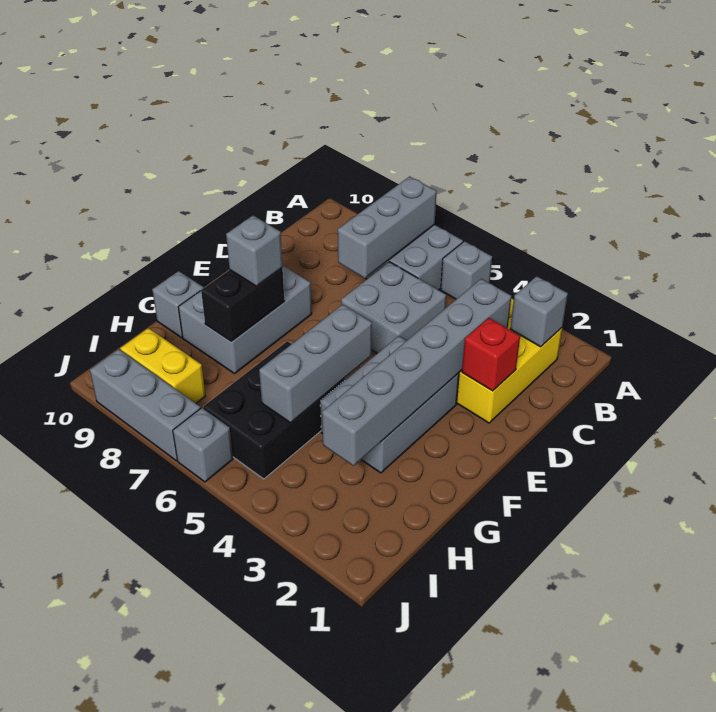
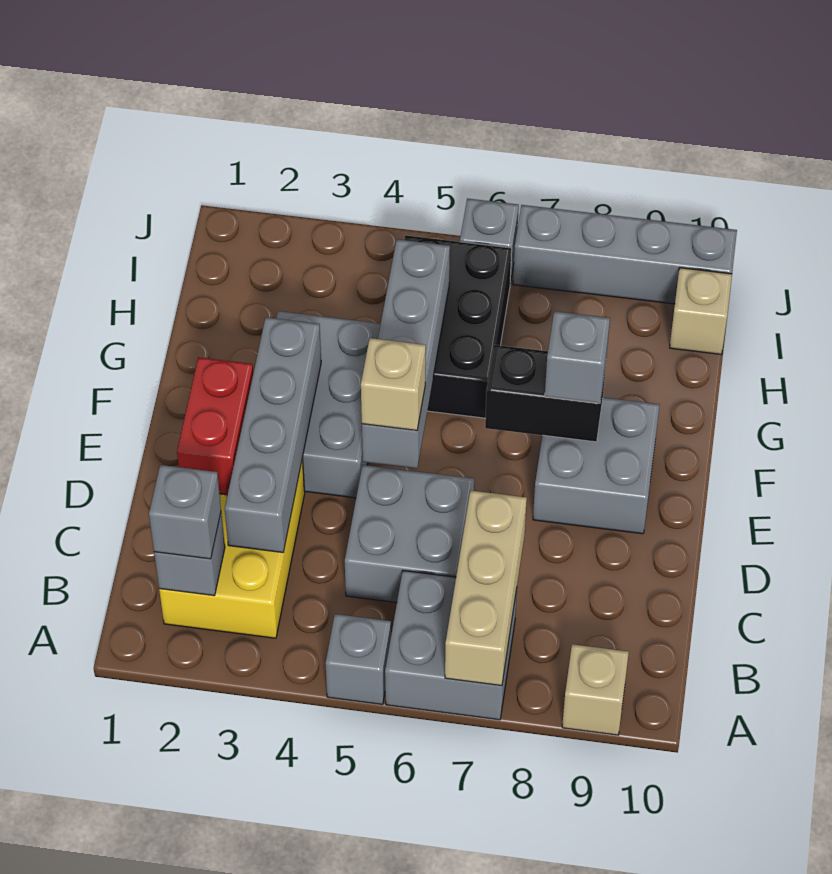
grey brick A7:C7 level 2 -> tan brick A7:C7 level 2
none -> tan brick A9 level 1
grey brick C3:H3 level 2 -> grey brick C3:F3 level 2
red brick D2 level 2 -> red brick D2:E2 level 2
none -> tan brick E5 level 3
grey brick E8:G9 level 1 -> grey brick E8:F9 level 1
grey brick F5:H5 level 2 -> grey brick E5:H5 level 2
black brick F8:G8 level 2 -> black brick F7:F8 level 2
grey brick G10 level 1 -> grey brick B2 level 3
yellow brick I8:I9 level 1 -> none
none -> tan brick I10 level 1
grey brick J7:J9 level 1 -> grey brick J7:J10 level 1

